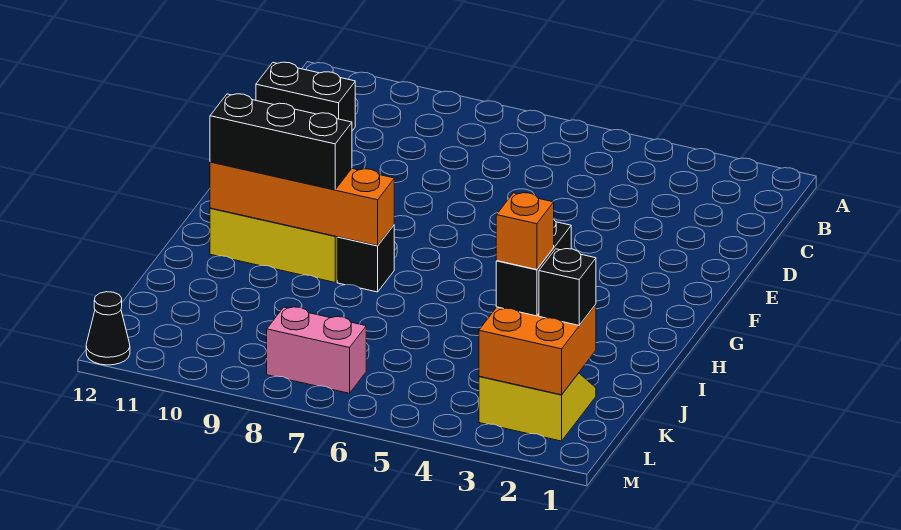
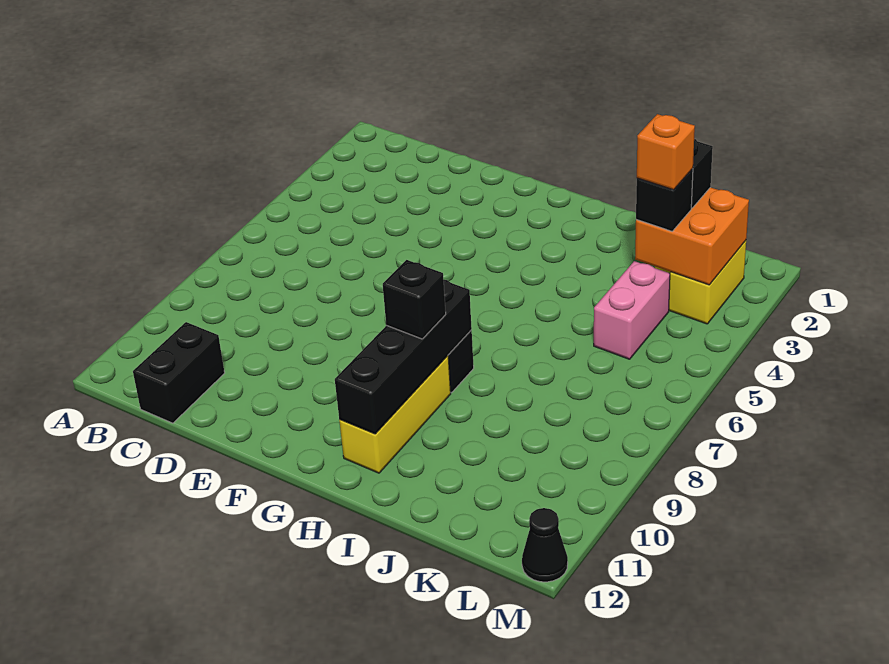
orange brick H8:H11 level 2 -> black brick H8:H11 level 2
black brick H9:H11 level 3 -> black brick H9 level 3
black brick J3:K3 level 3 -> black brick K3 level 3
pink brick L7:L8 level 1 -> pink brick K4:K5 level 1

